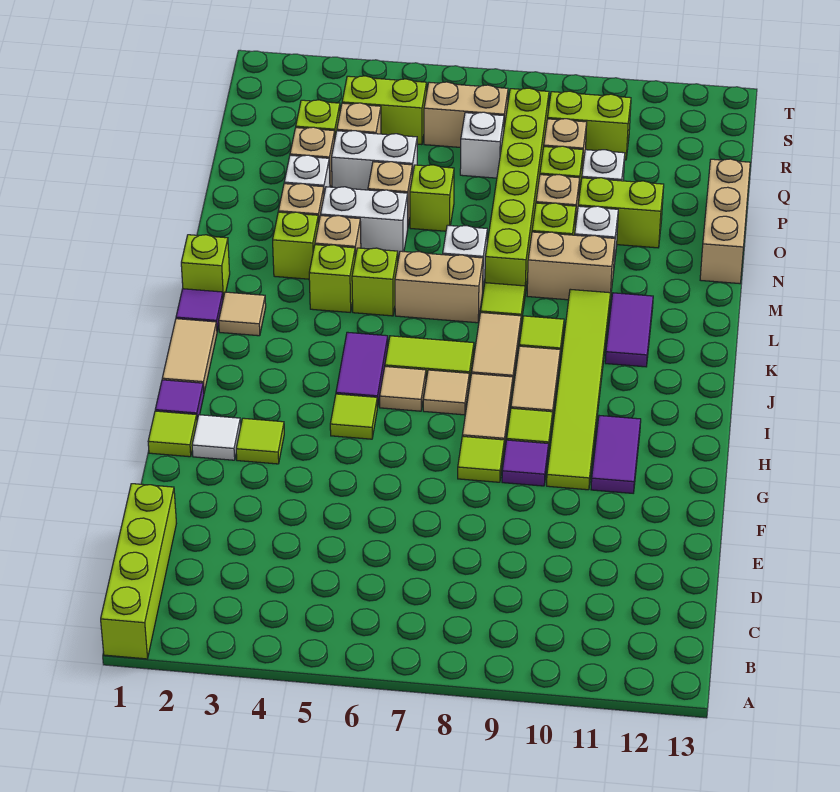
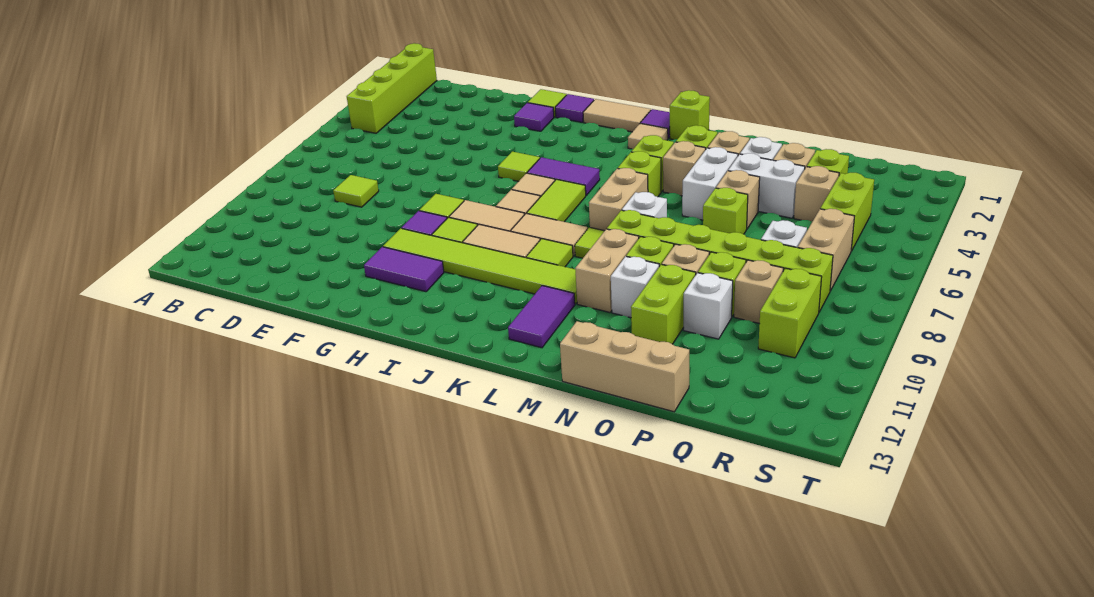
lime brick A1:D1 level 1 -> lime brick B1:B4 level 1
white tile G2 level 1 -> purple tile G2 level 1
lime tile G3 level 1 -> lime tile D8 level 1
purple tile K11:L11 level 1 -> purple tile L11:L12 level 1
white brick P4:P5 level 1 -> white brick O4:P4 level 1

